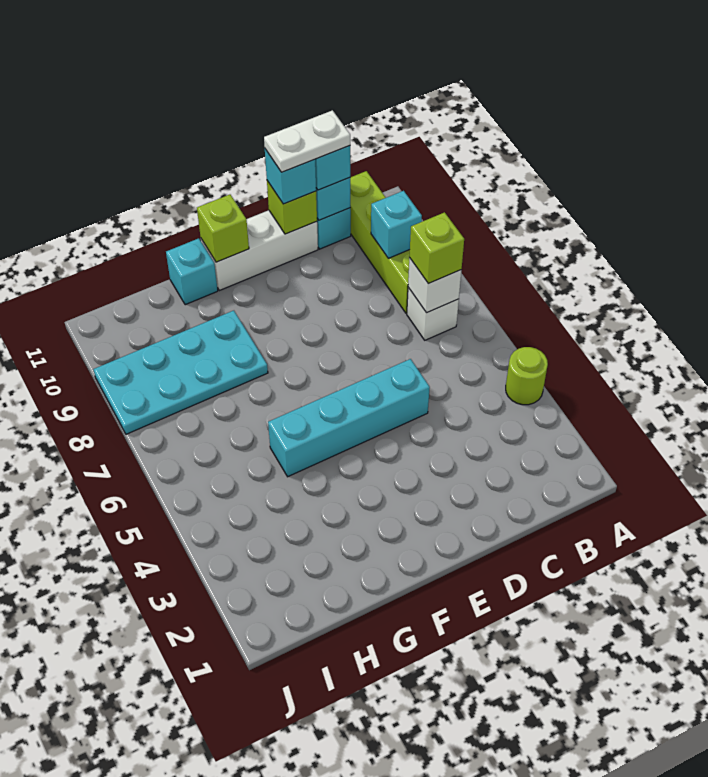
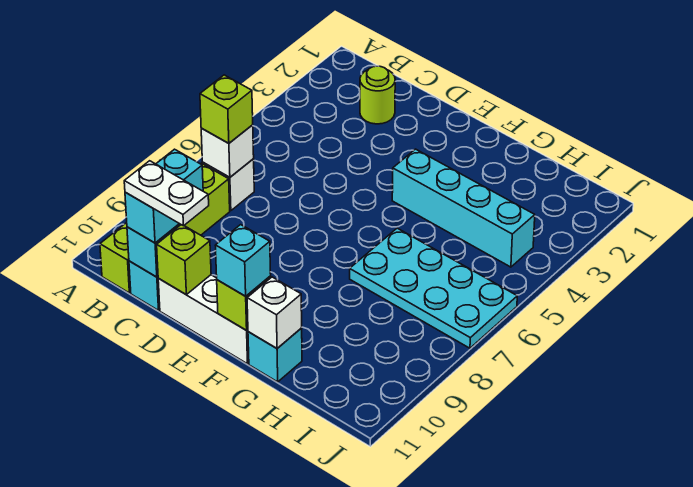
lime round brick A4 level 1 -> lime round brick C2 level 1
cyan brick D5:G5 level 1 -> cyan brick F4:I4 level 1
cyan brick D11 level 3 -> cyan brick F11 level 3
cyan plate G8:J9 level 1 -> cyan plate G6:J7 level 1
none -> white brick G11 level 2

